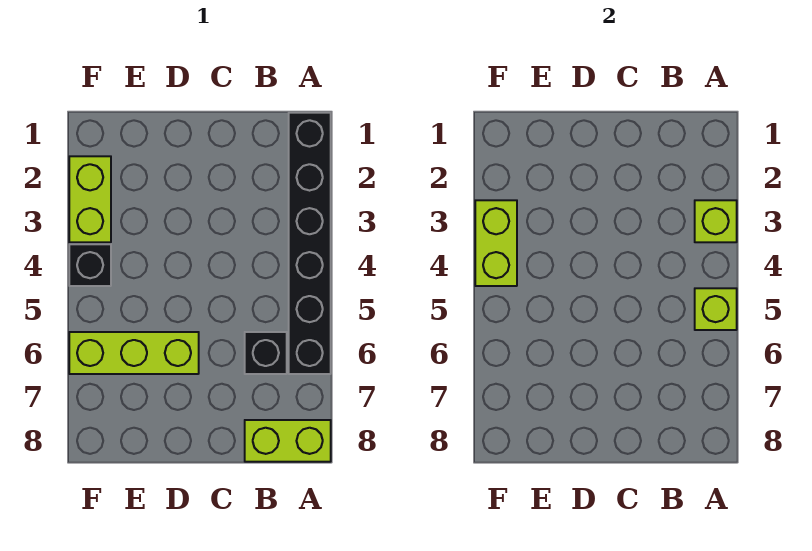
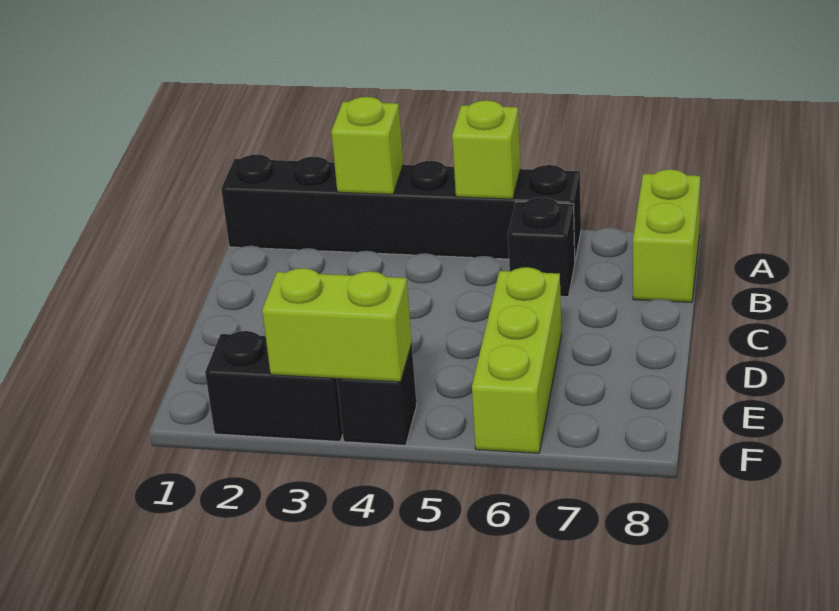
lime brick F2:F3 level 1 -> black brick F2:F3 level 1

